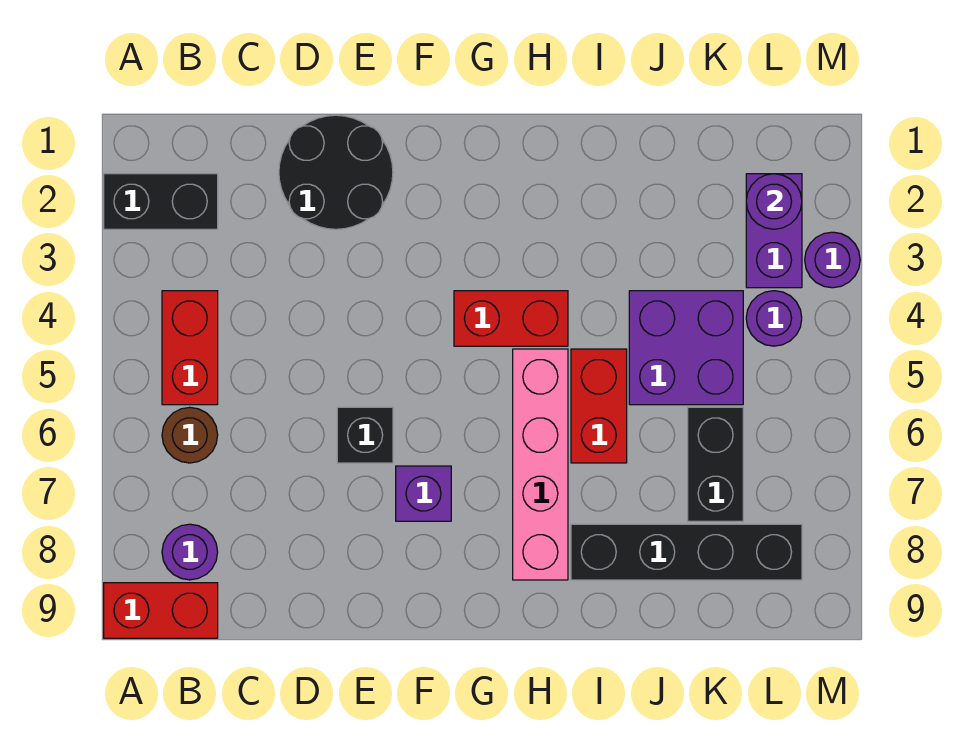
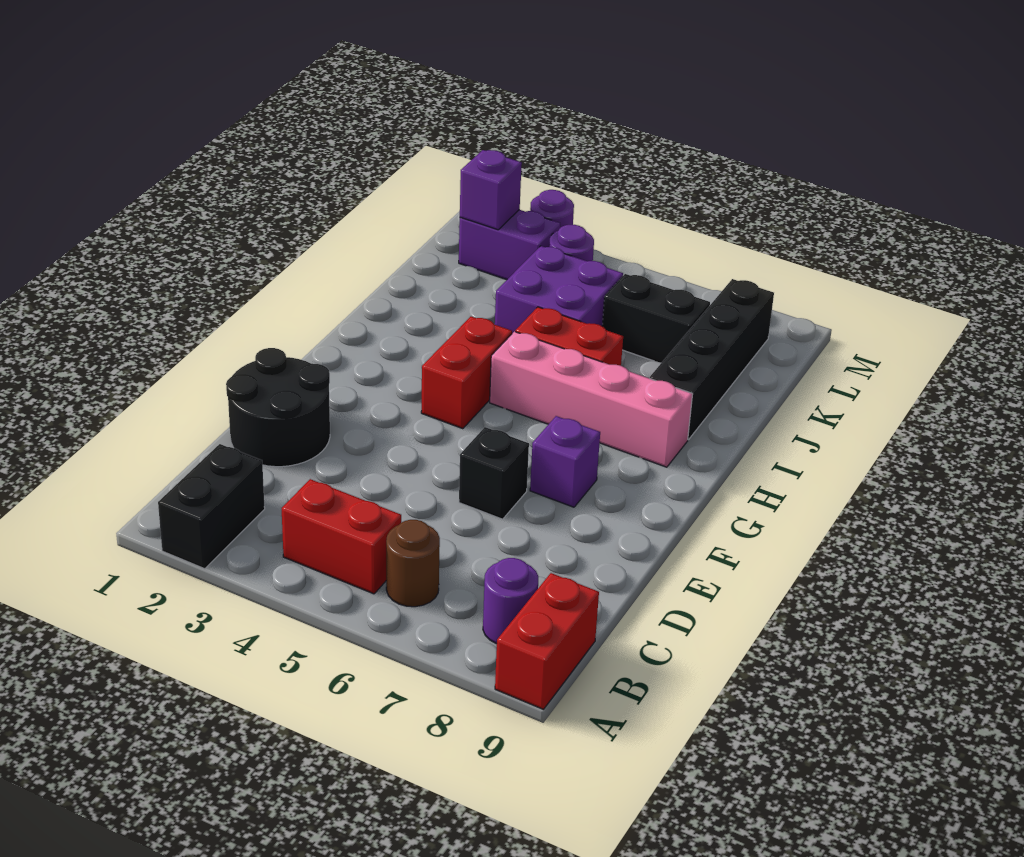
purple round brick L2 level 2 -> purple brick L2 level 2

